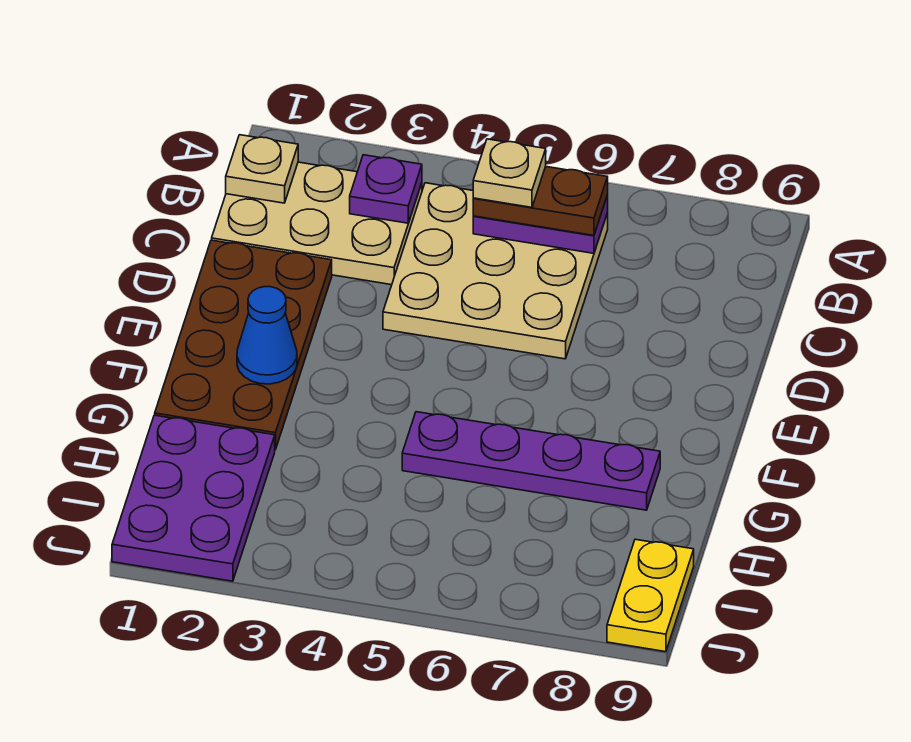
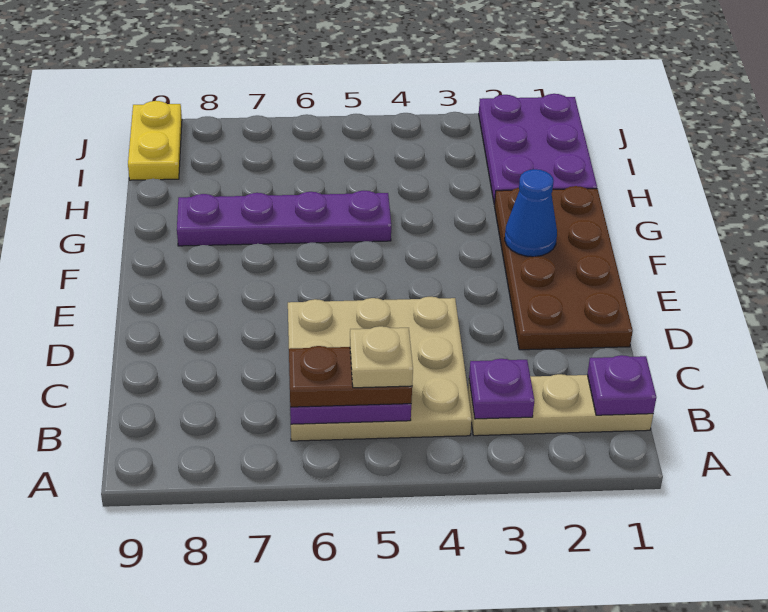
tan plate B1:C3 level 1 -> tan plate B1:B3 level 1
tan plate B1 level 2 -> purple plate B1 level 2

